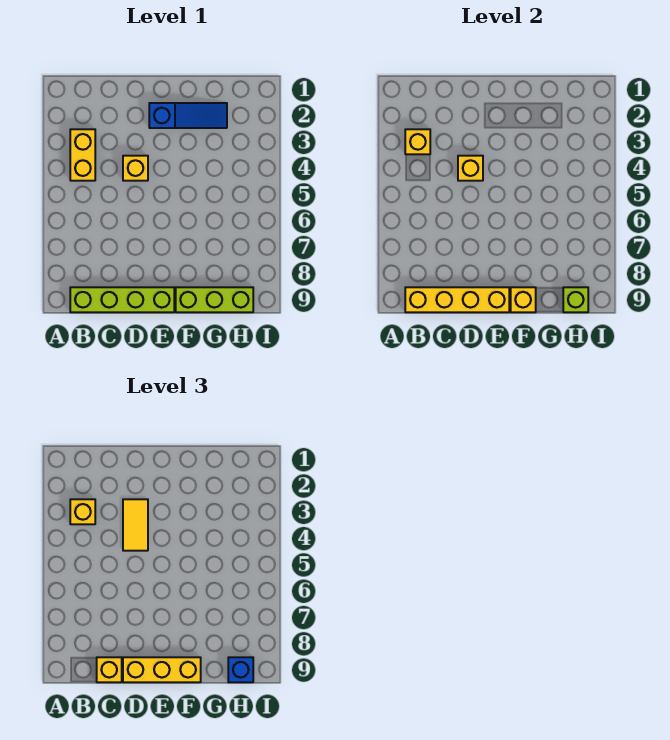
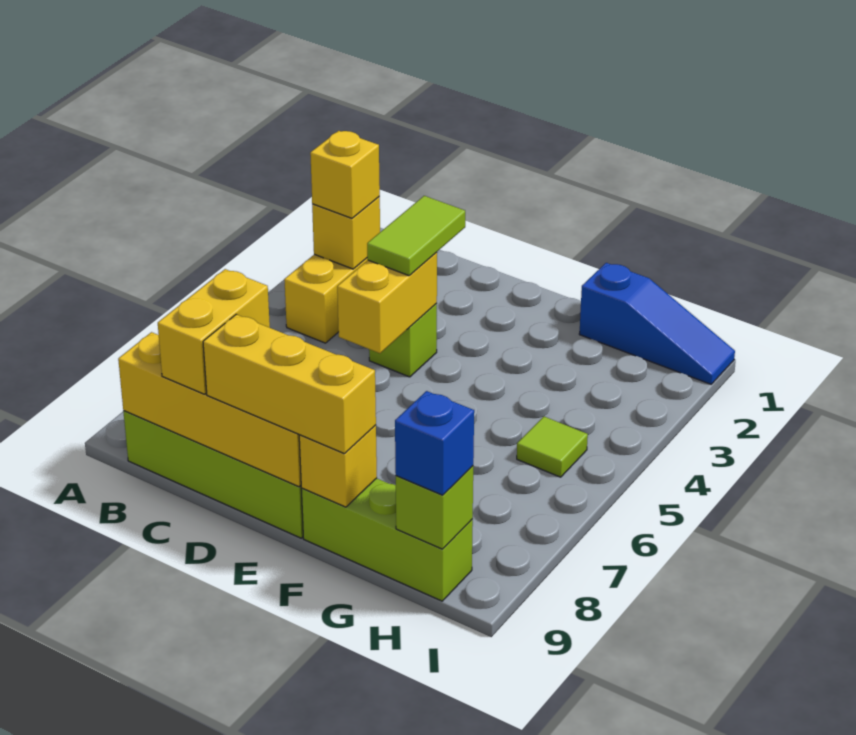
yellow brick C9 level 3 -> yellow brick C8:C9 level 3
yellow tile D3:D4 level 3 -> lime tile D3:D4 level 3
yellow brick D4 level 1 -> lime brick D4 level 1
yellow brick D4 level 2 -> yellow brick D4:D5 level 2
blue slope E2:G2 level 1 top E -> blue slope G1:I1 level 1 top G
none -> lime tile H5 level 1

